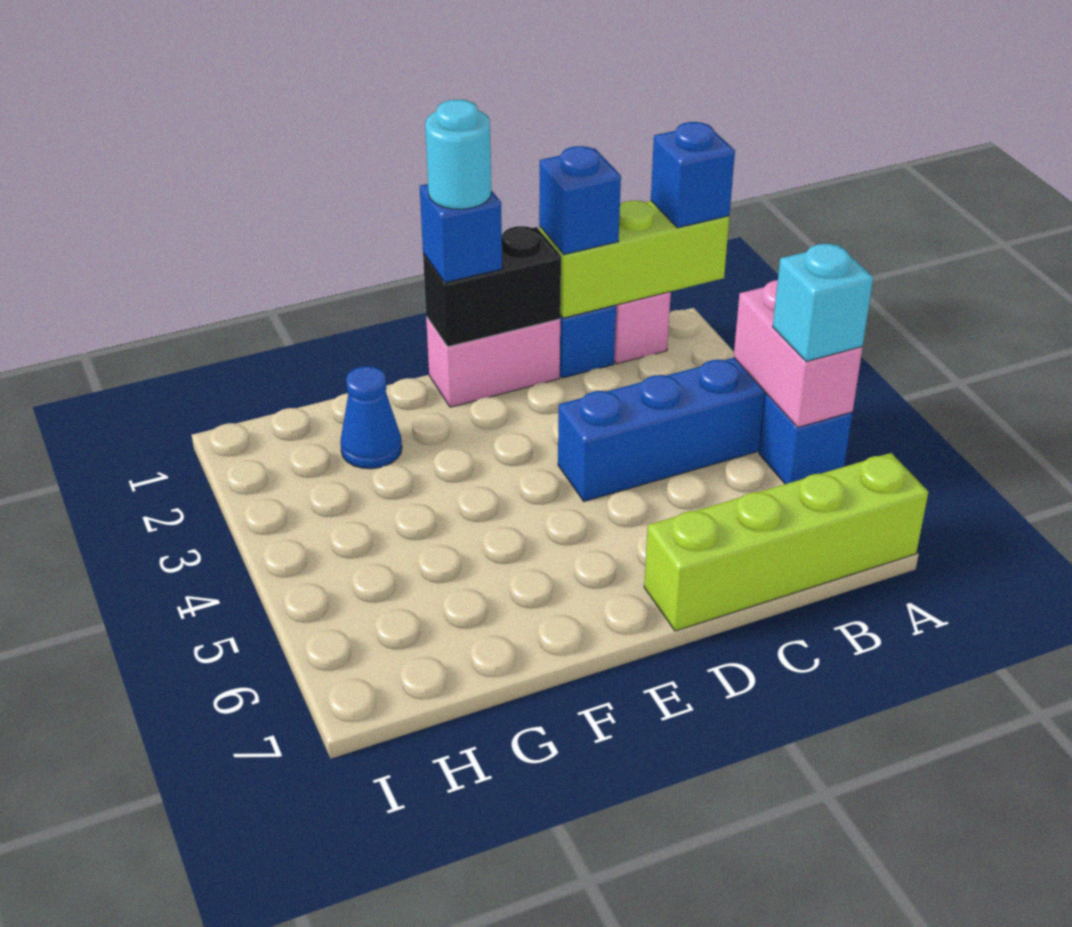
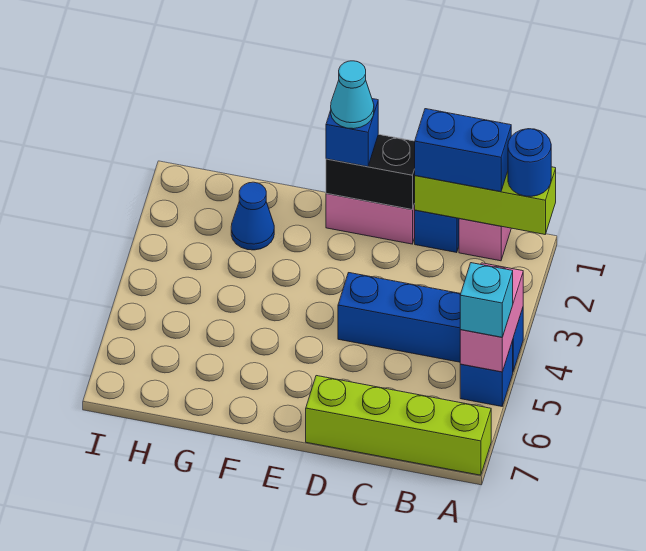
blue brick A1 level 3 -> blue round brick A1 level 3
blue brick C1 level 3 -> blue brick B1:C1 level 3
cyan round brick E1 level 4 -> cyan cone E1 level 4

